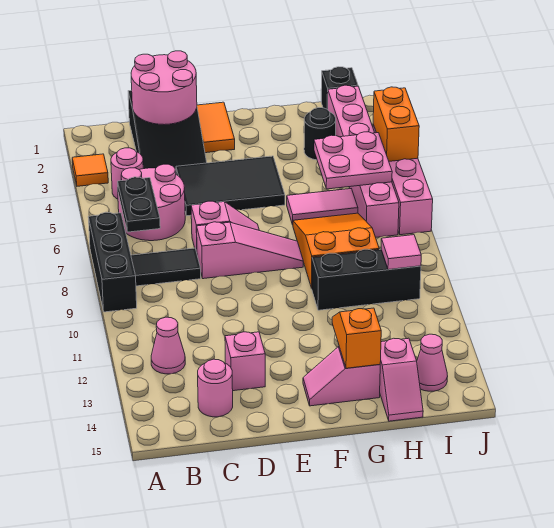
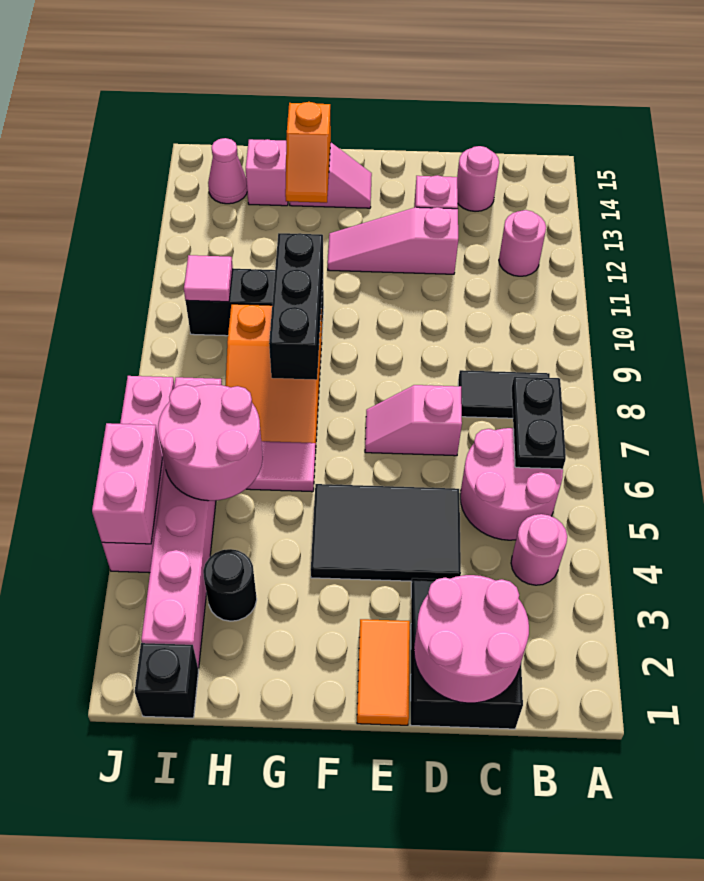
orange tile A3 level 1 -> none
black brick A7:A9 level 1 -> black brick G8:G10 level 2
pink cone B12 level 1 -> pink round brick B12 level 1
pink slope D8:F8 level 1 top D -> pink slope D12:F12 level 1 top D
pink plate H5:I6 level 2 -> pink round brick H5:I6 level 2
orange brick J4:J5 level 2 -> pink brick J4:J5 level 2

